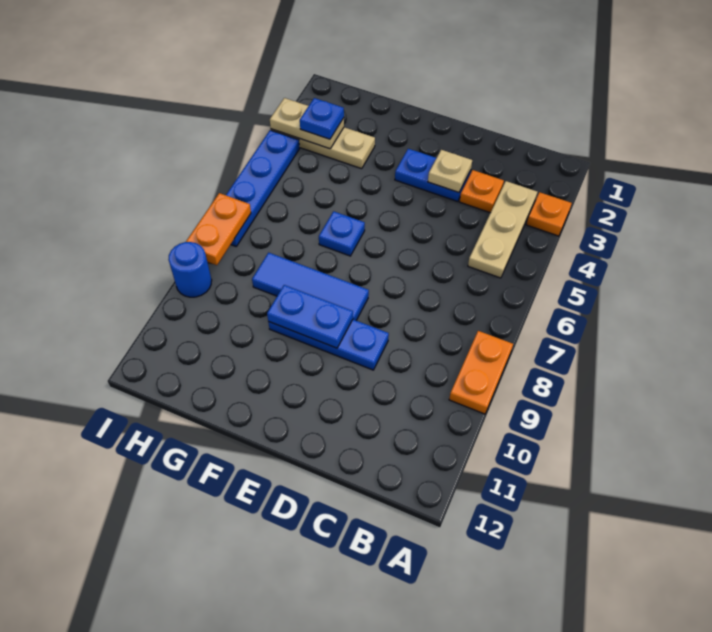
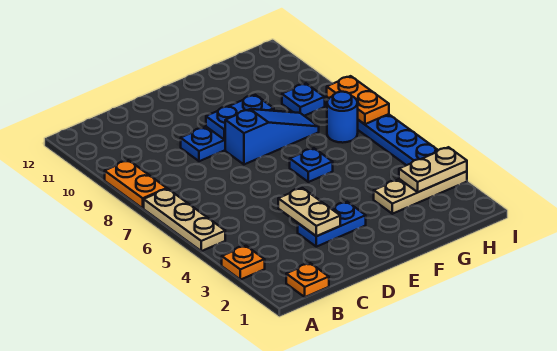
tan plate B3:B5 level 1 -> tan plate A5:A7 level 1
orange plate C3 level 1 -> orange plate B1 level 1
tan plate D3 level 2 -> tan plate D3:D4 level 2
blue tile E8:G8 level 1 -> blue slope E8:G8 level 1 top E
blue plate H3 level 3 -> blue plate H9 level 1
blue round brick I9 level 1 -> blue round brick H7 level 1

